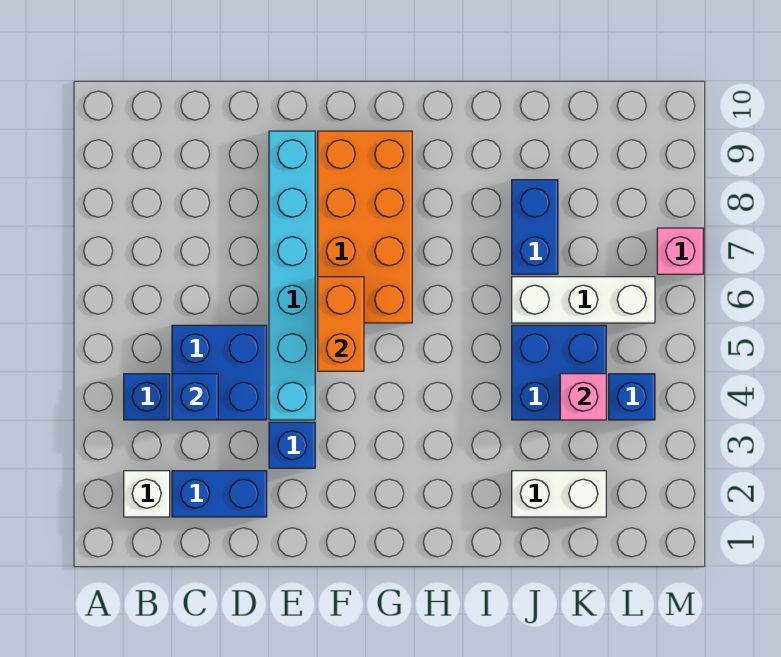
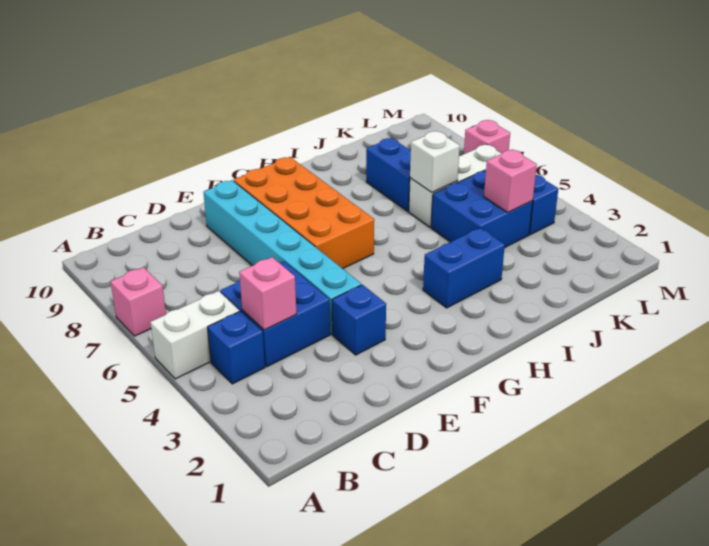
none -> pink brick A7 level 1
white brick B2 level 1 -> white brick J6 level 2
blue brick C2:D2 level 1 -> blue brick H3:I3 level 1
blue brick C4 level 2 -> pink brick C4 level 2
orange brick F5:F6 level 2 -> none
white brick J2:K2 level 1 -> white brick A5:B5 level 1

